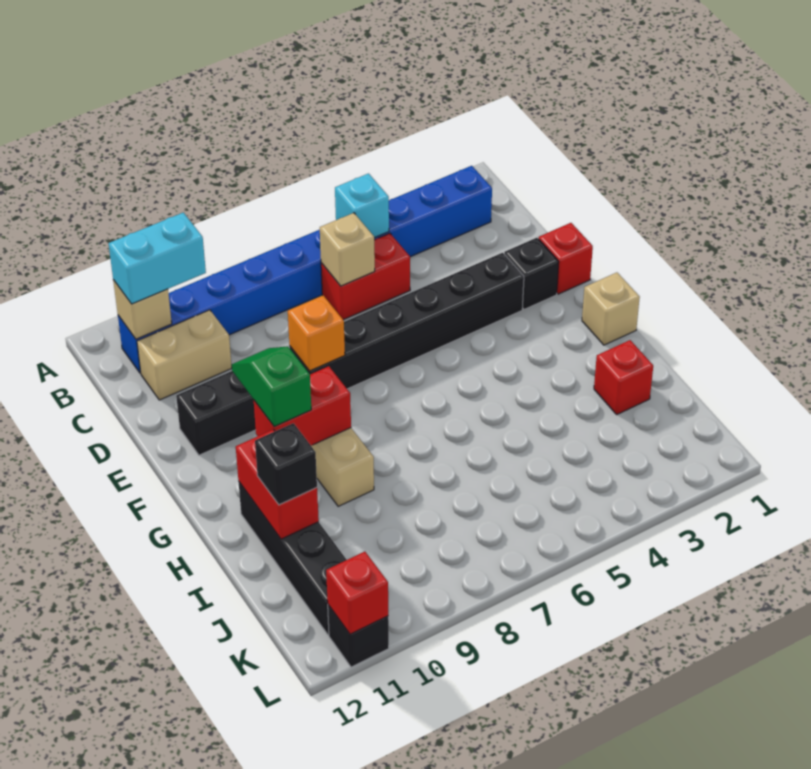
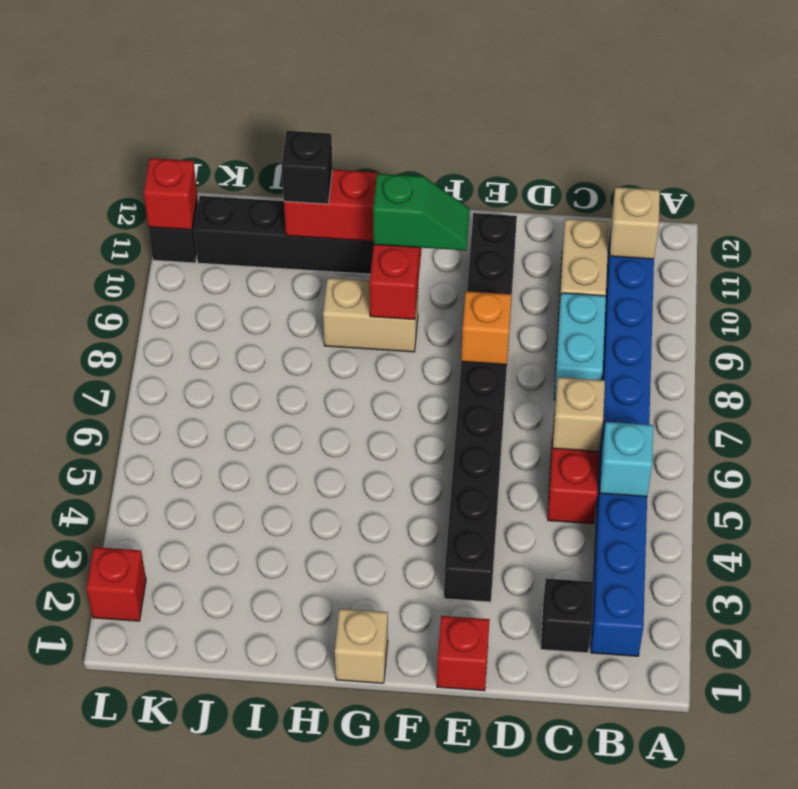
cyan brick B10:B11 level 3 -> cyan brick C8:C9 level 1
black brick E2 level 1 -> black brick C2 level 1
red brick I2 level 1 -> red brick L2 level 1

